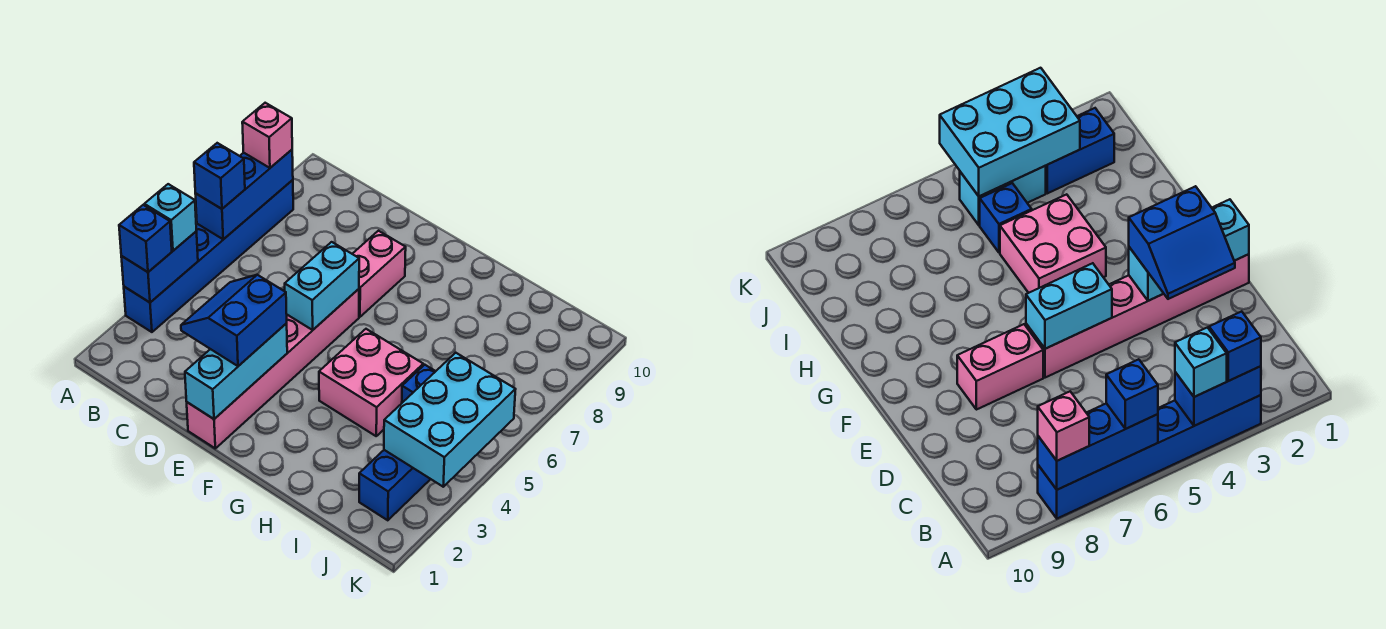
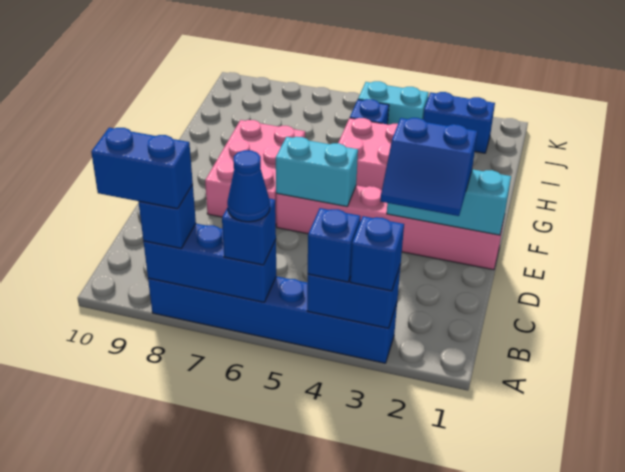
cyan brick A4 level 3 -> blue brick A4 level 3
none -> blue cone A6 level 4
pink brick A8 level 3 -> blue brick A8 level 3
none -> blue brick A8:A9 level 4
pink brick E7:E8 level 1 -> pink brick E7:G8 level 1
cyan brick J3:K5 level 2 -> none

